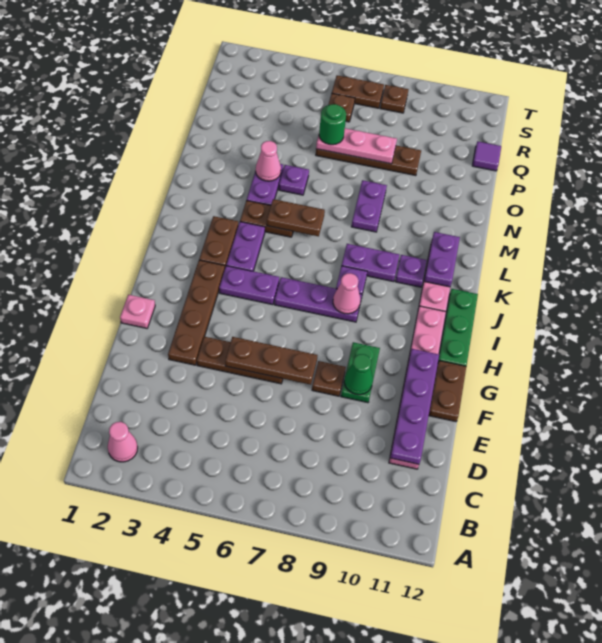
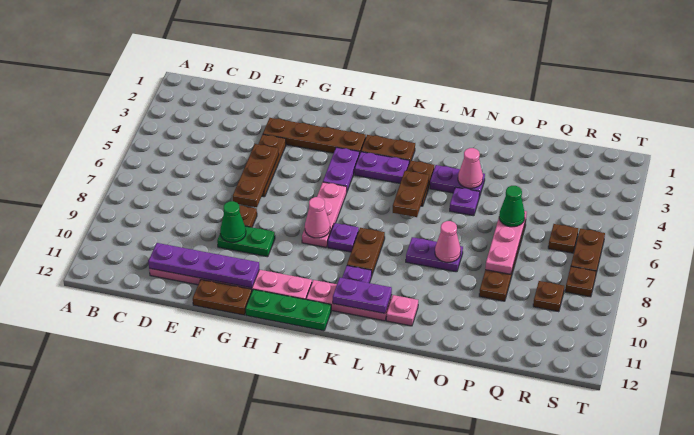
pink cone B2 level 1 -> pink cone N8 level 2
pink plate G1 level 1 -> pink plate M11 level 1
purple plate I6:I8 level 1 -> pink plate I6:I8 level 1
purple plate K8:K9 level 1 -> brown plate K8:K9 level 1
green round brick P6 level 3 -> green cone P6 level 3
purple tile Q12 level 1 -> none
none -> brown plate R9 level 1

